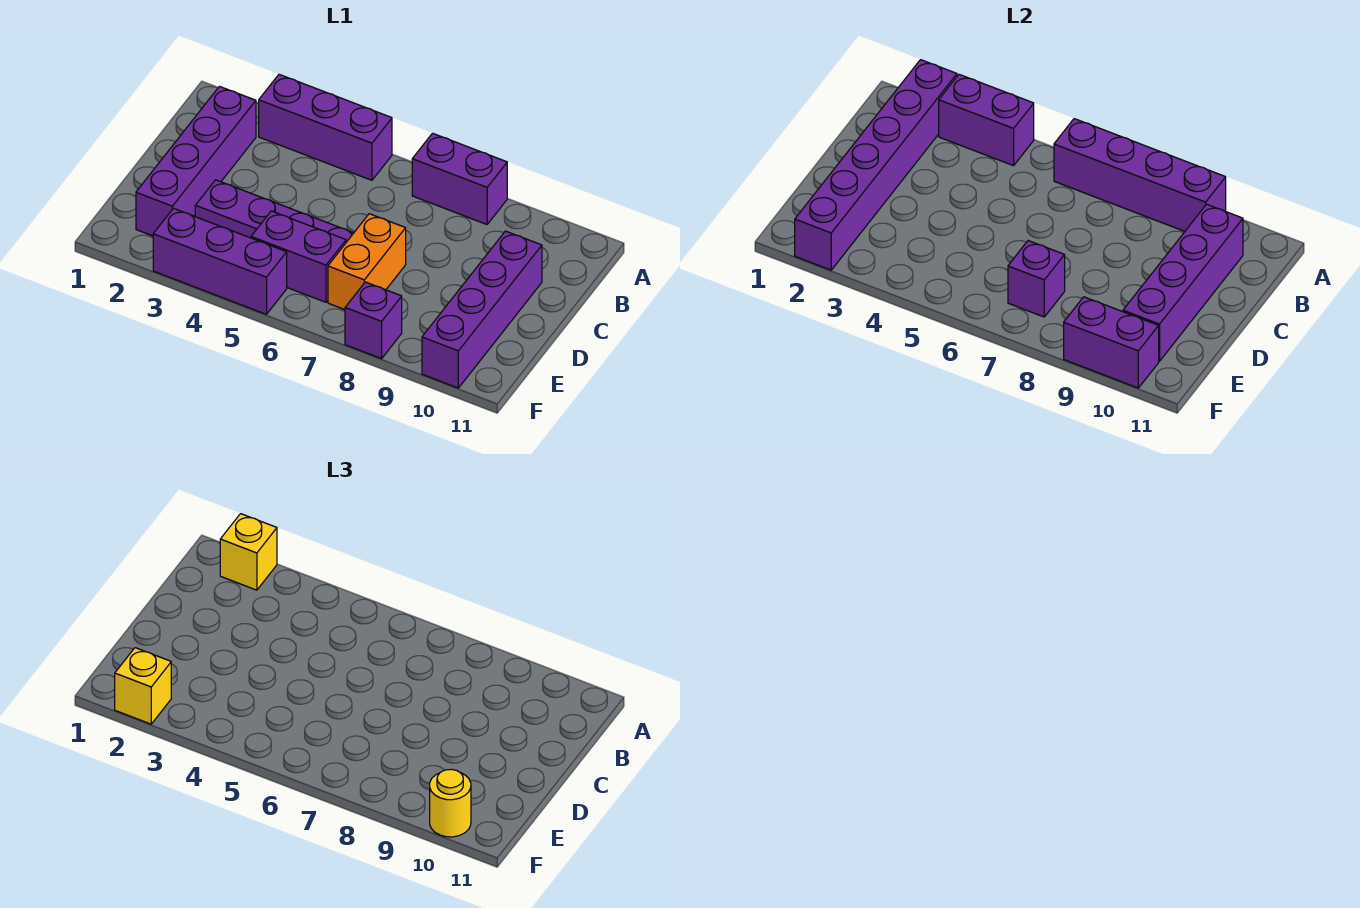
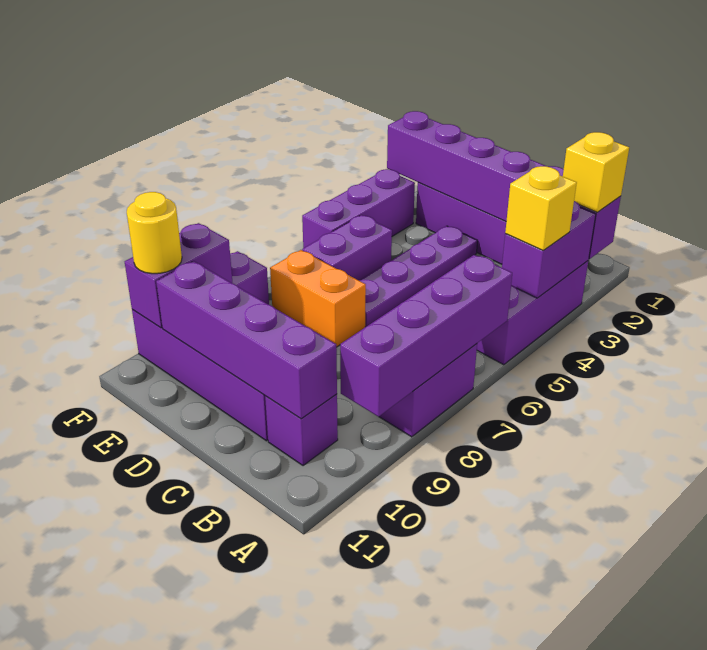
purple brick E7 level 2 -> purple brick B10 level 1
yellow brick F2 level 3 -> yellow brick A4 level 3

